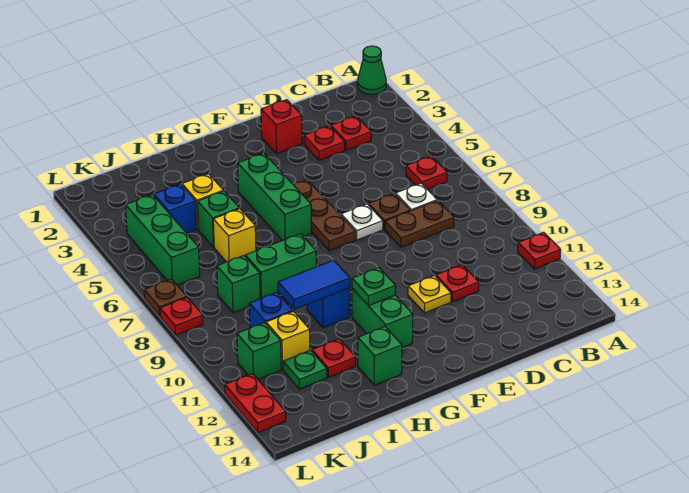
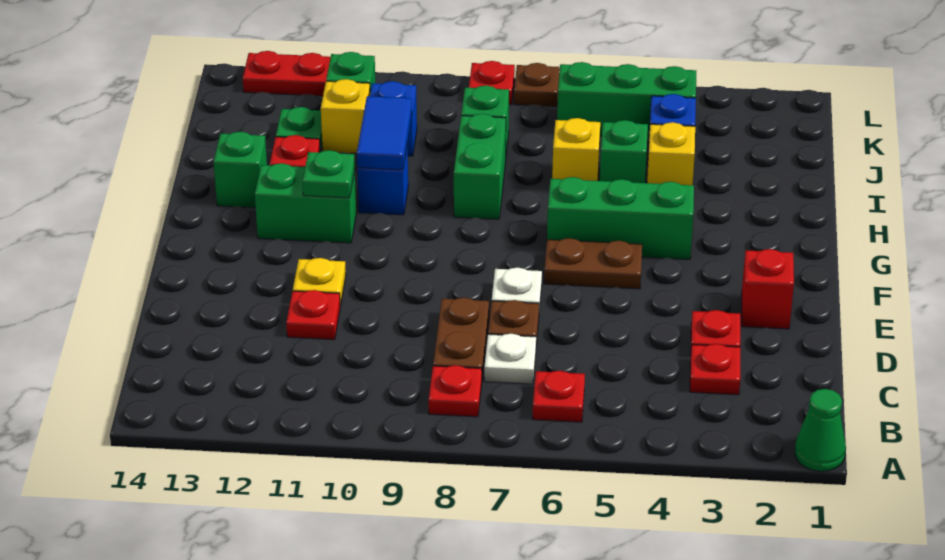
red plate A11 level 1 -> red plate B8 level 1
brown plate F5:F7 level 1 -> brown plate F5:F6 level 1

